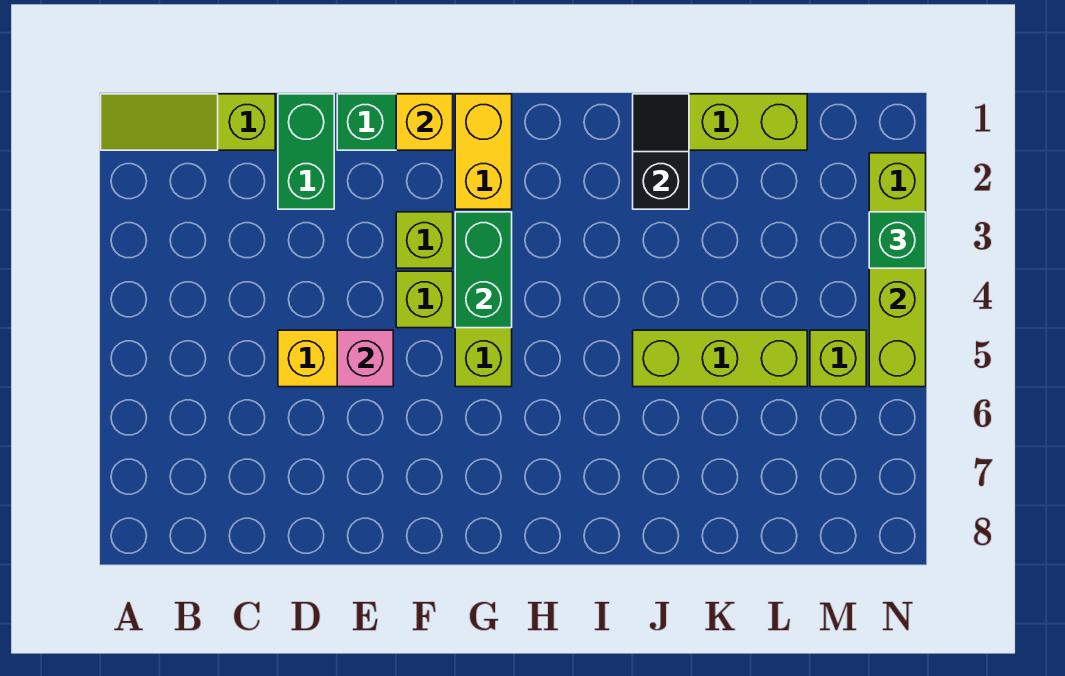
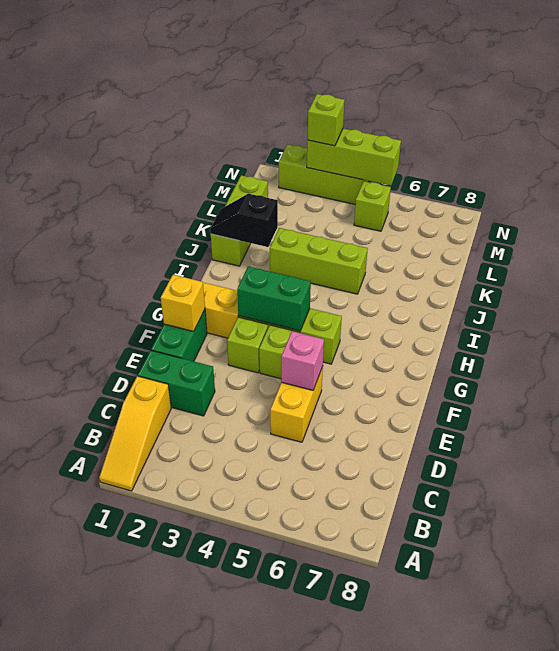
lime slope A1:C1 level 1 top C -> yellow slope A1:C1 level 1 top C
lime brick J5:L5 level 1 -> lime brick J3:J5 level 1
green brick N3 level 3 -> lime brick N3 level 3

